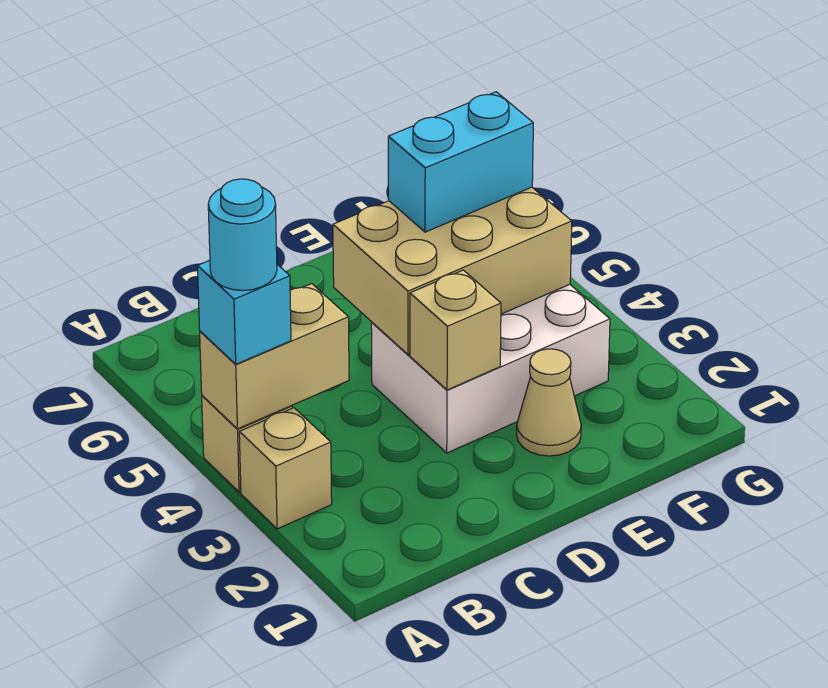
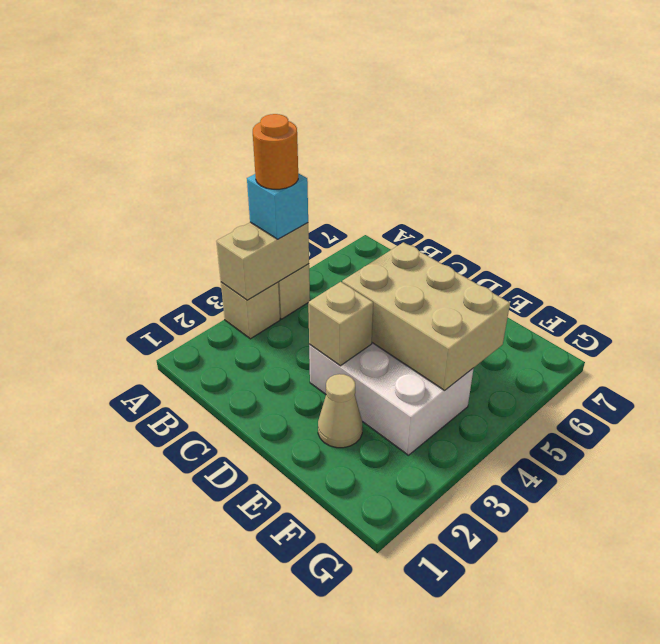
tan brick A4:B4 level 2 -> tan brick A3:A4 level 2
cyan round brick A4 level 4 -> orange round brick A4 level 4
cyan brick E5:F5 level 3 -> none

